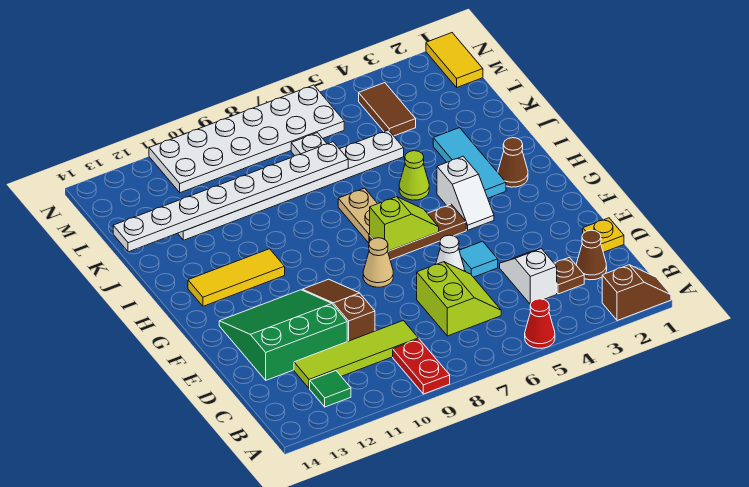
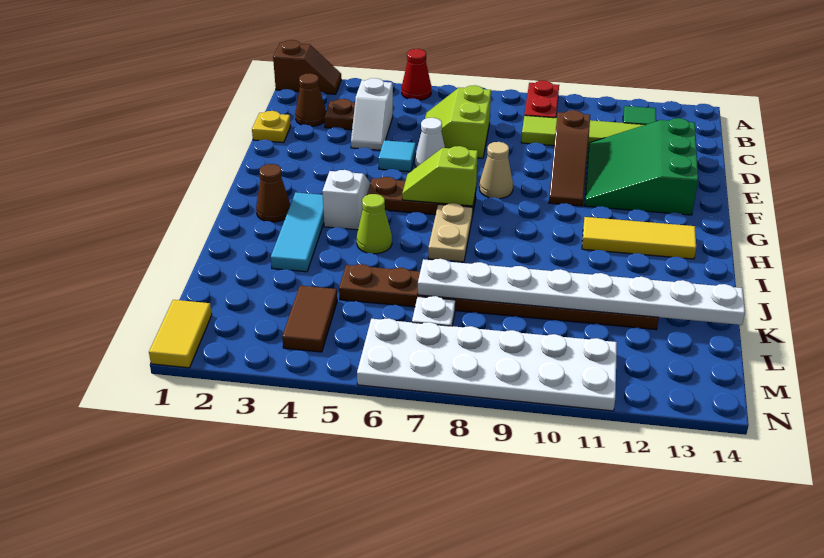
brown slope A1:A2 level 1 top 2 -> brown slope A1:A2 level 1 top 1
green slope D11:F13 level 1 top D -> green slope D11:F13 level 1 top 13
white plate K5:K12 level 1 -> brown plate K5:K12 level 1

